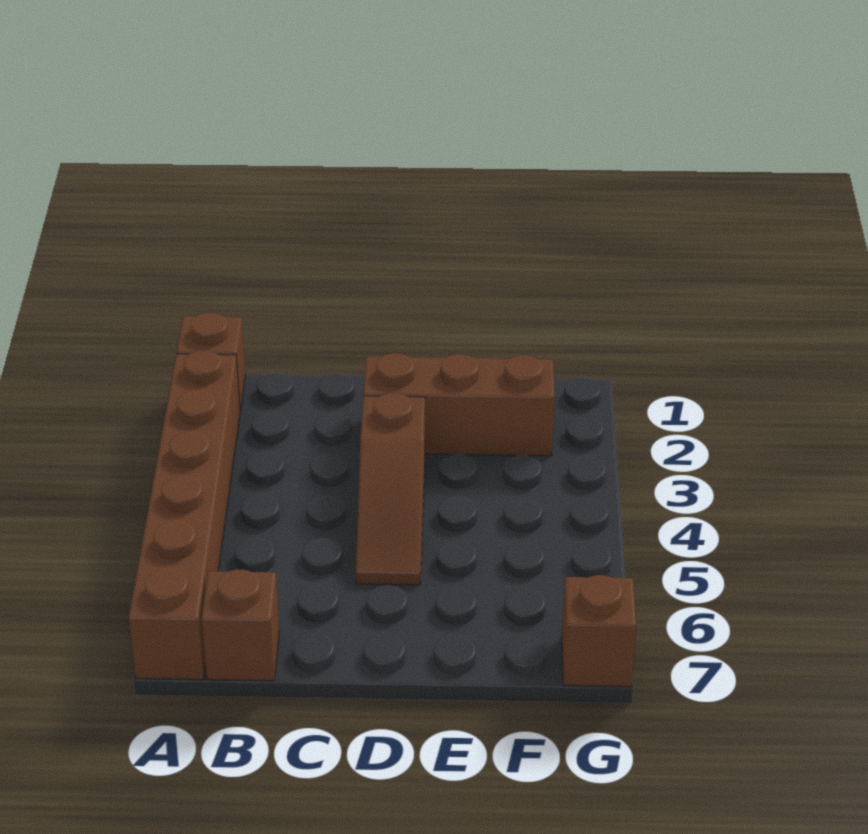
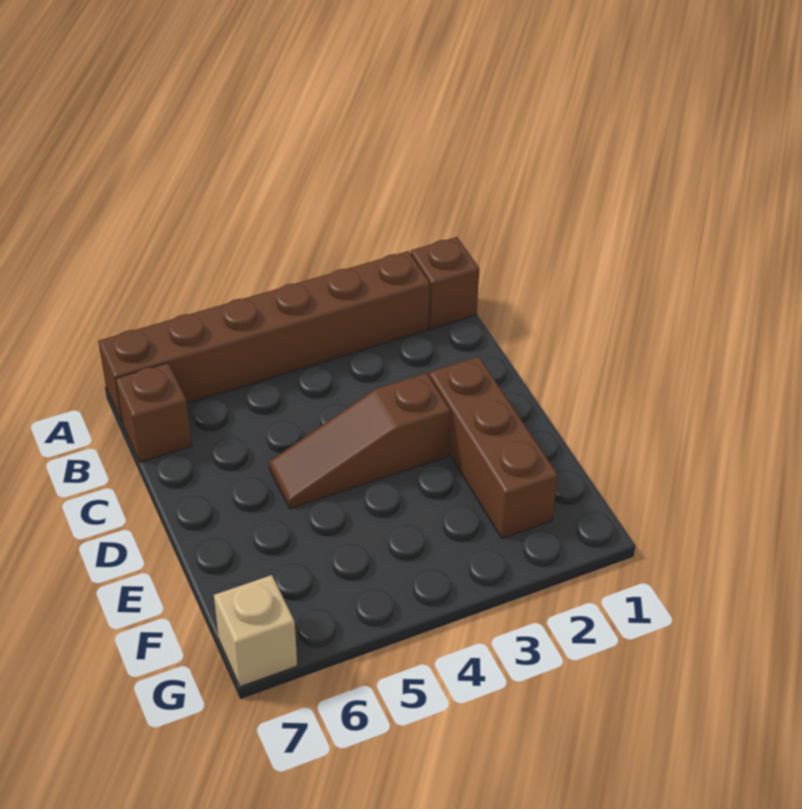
brown brick G7 level 1 -> tan brick G7 level 1

